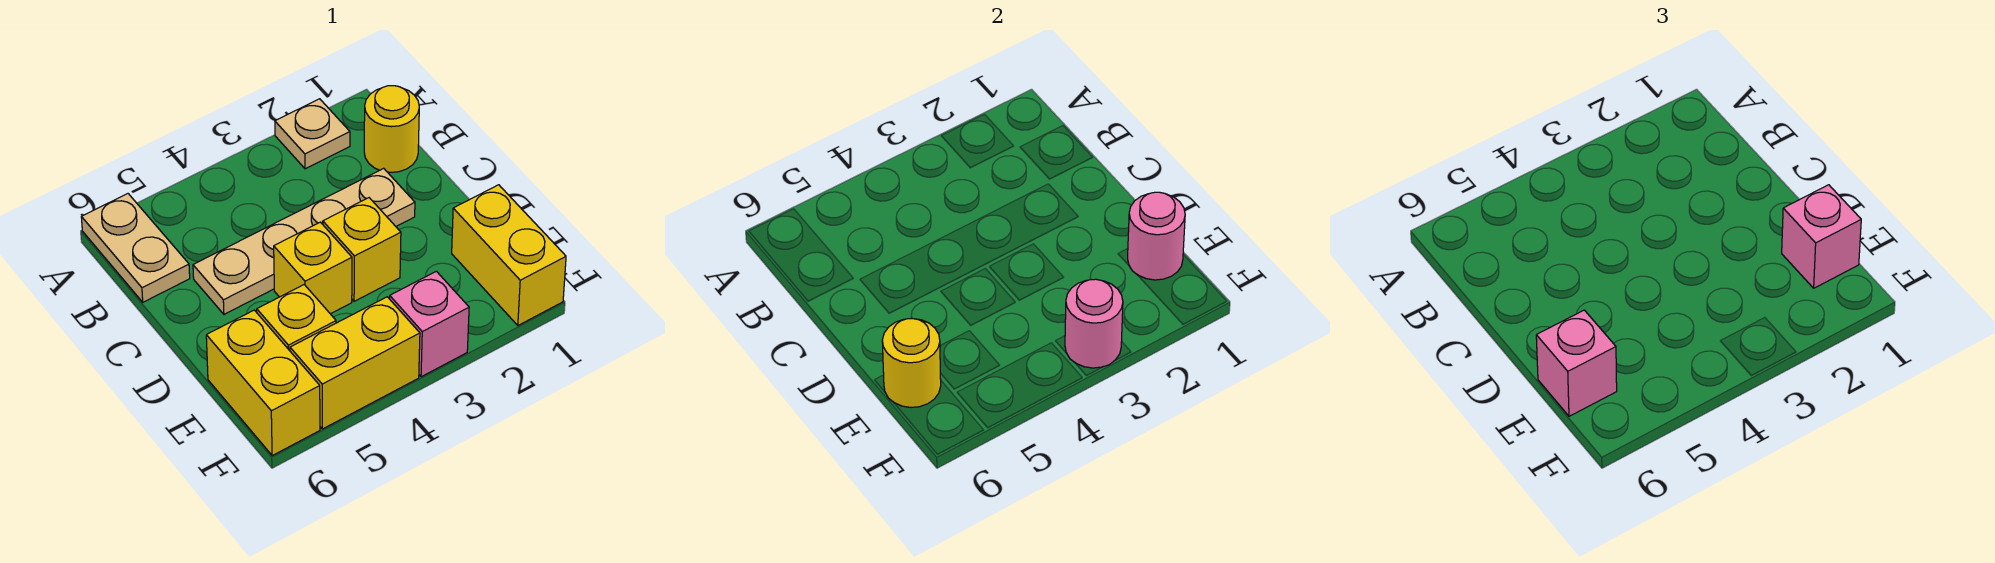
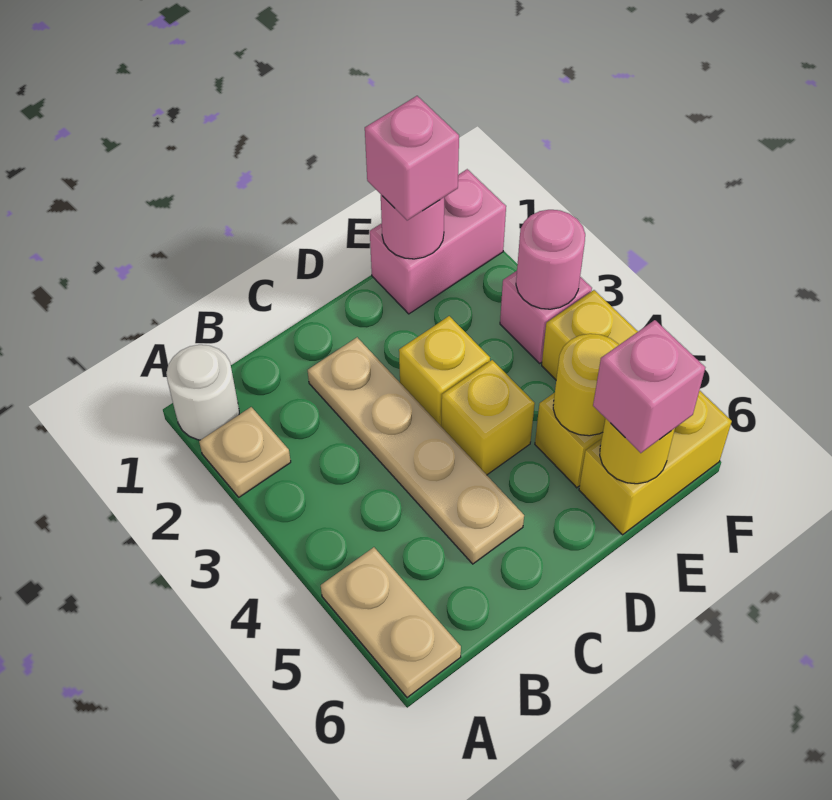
none -> white round brick A1 level 1
tan plate A6:B6 level 1 -> tan plate A5:A6 level 1
yellow round brick B1 level 1 -> yellow round brick E5 level 2
yellow brick E1:F1 level 1 -> pink brick E1:F1 level 1

